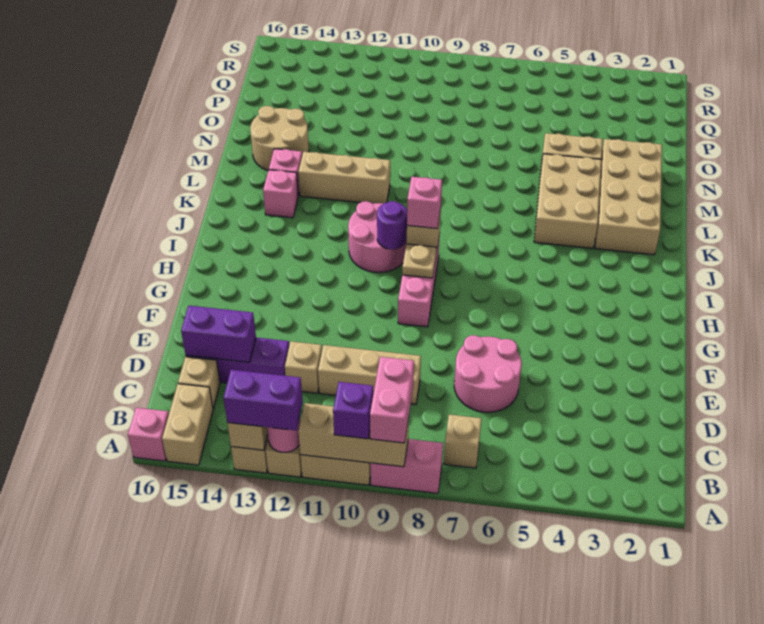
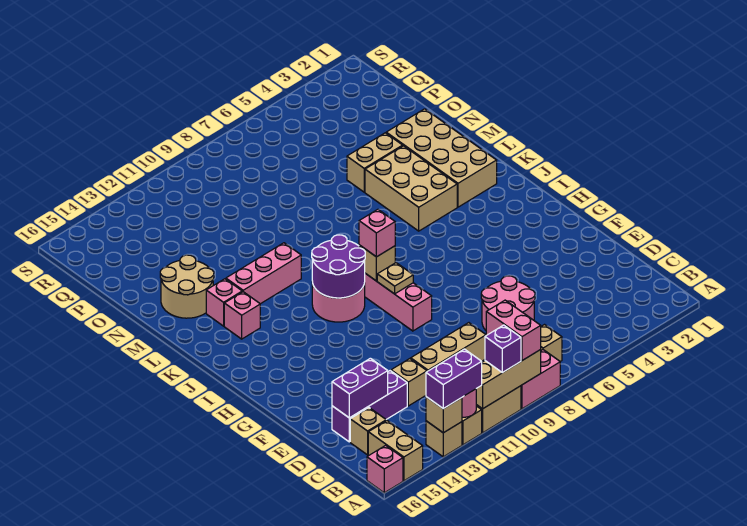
purple round brick I10 level 2 -> purple round brick I10:J11 level 2
tan brick L11:L13 level 1 -> pink brick L11:L13 level 1

